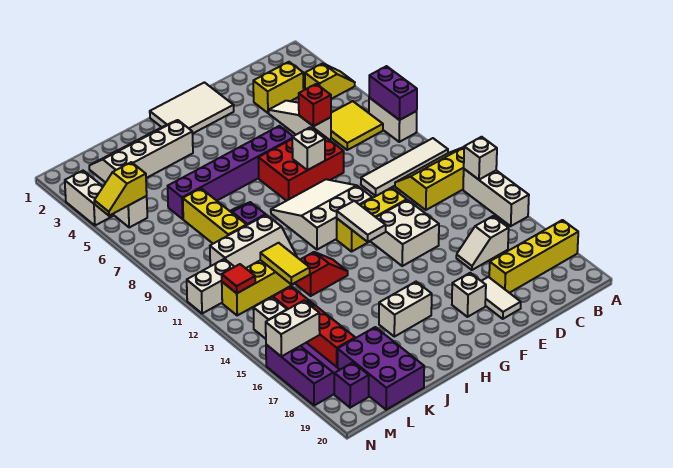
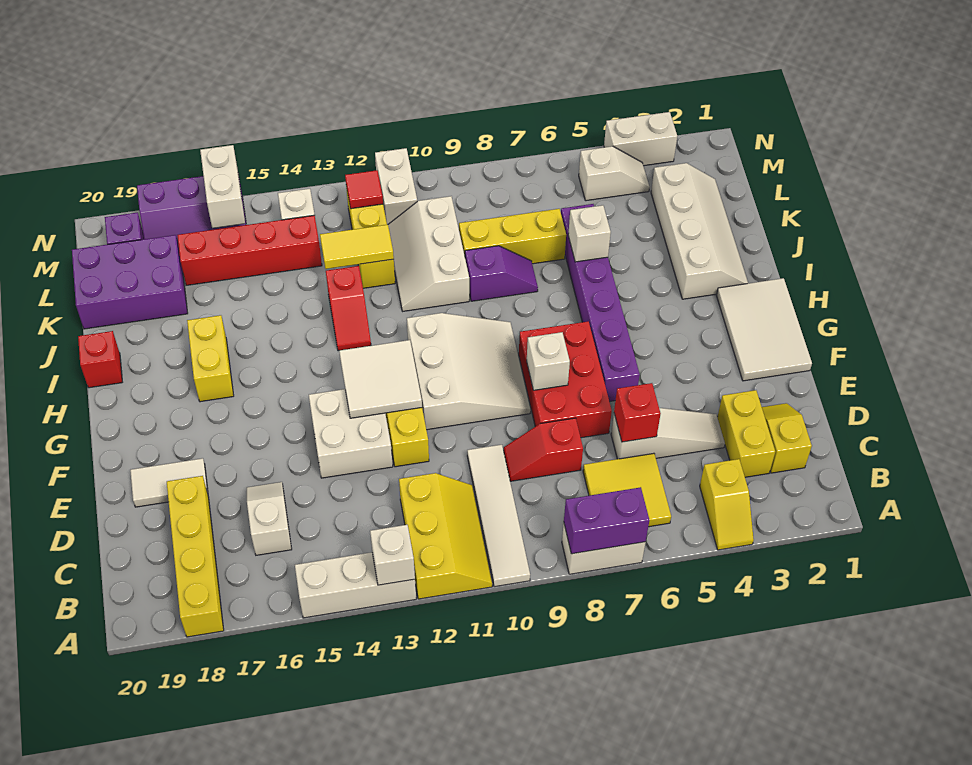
none -> red slope D8:D9 level 1 top 8
white brick F18 level 1 -> white brick J6 level 2
white tile G12:G13 level 2 -> white tile F12:G13 level 2
white brick H17:I17 level 1 -> yellow brick H17:I17 level 1
none -> red brick I20 level 1
yellow slope M5:N5 level 2 top M -> yellow slope C2:D2 level 1 top C

